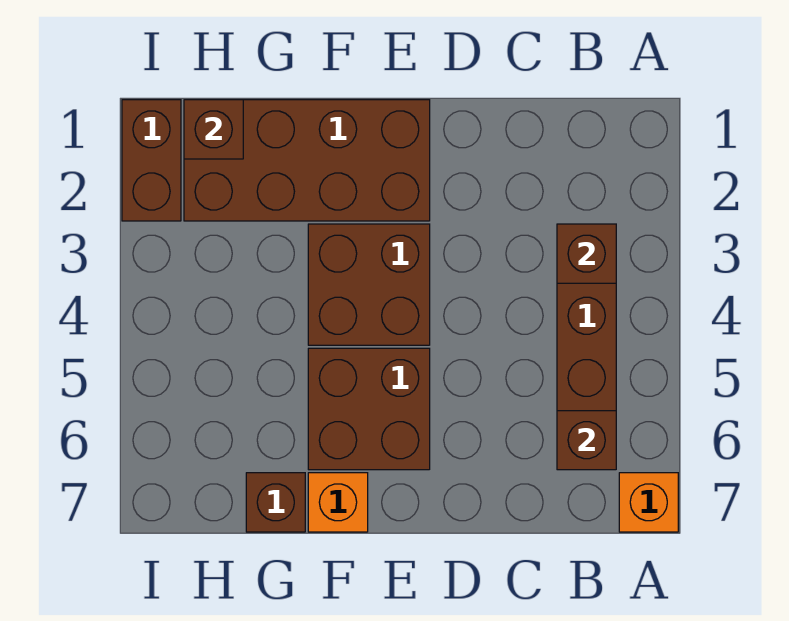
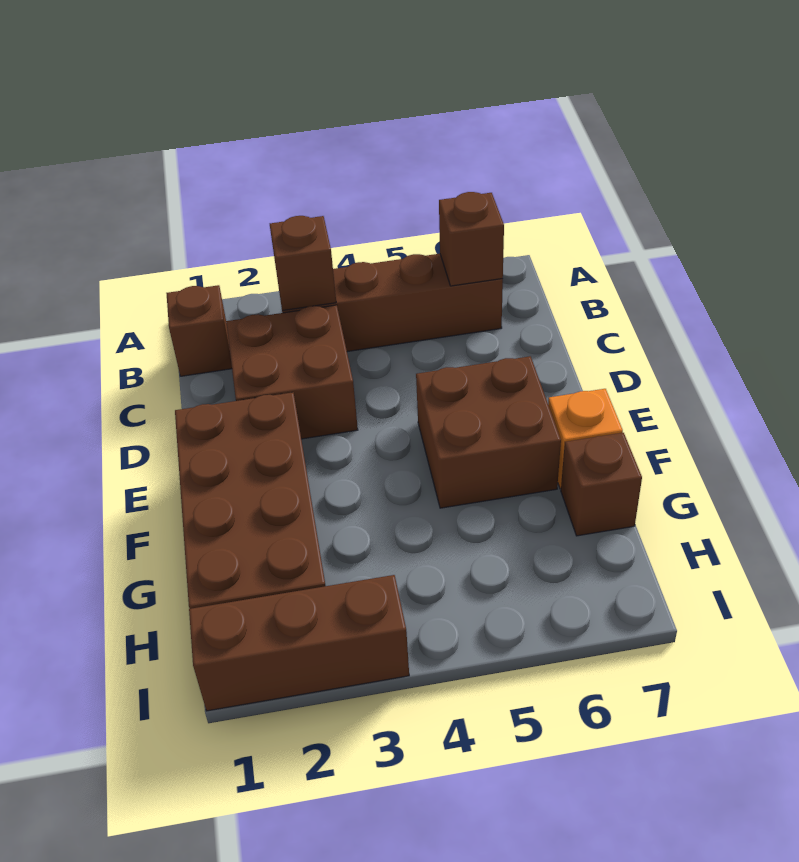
orange brick A7 level 1 -> none
brown brick E3:F4 level 1 -> brown brick C2:D3 level 1
brown brick H1 level 2 -> brown brick B1 level 1
brown brick I1:I2 level 1 -> brown brick I1:I3 level 1

